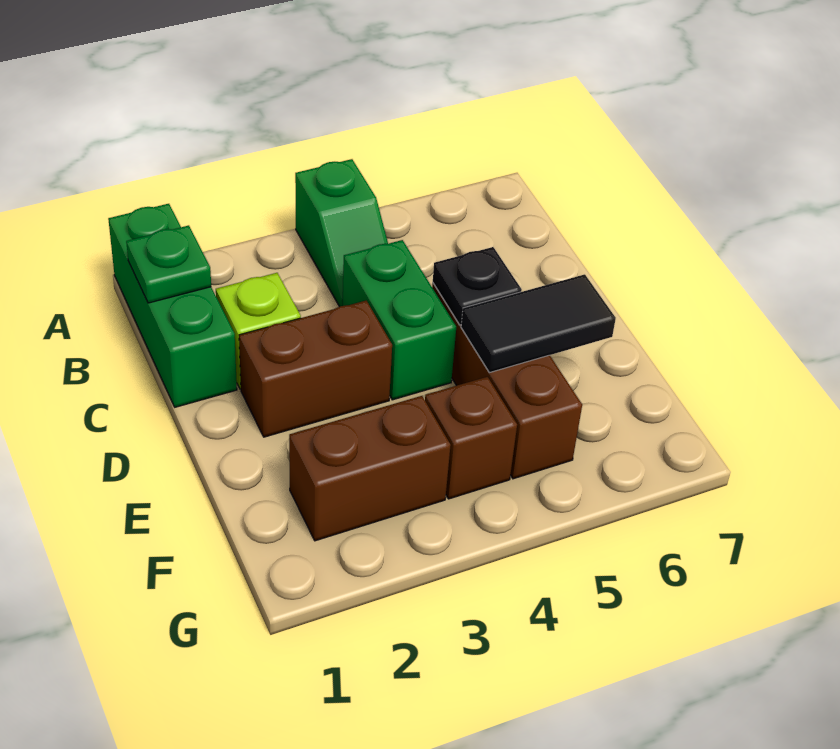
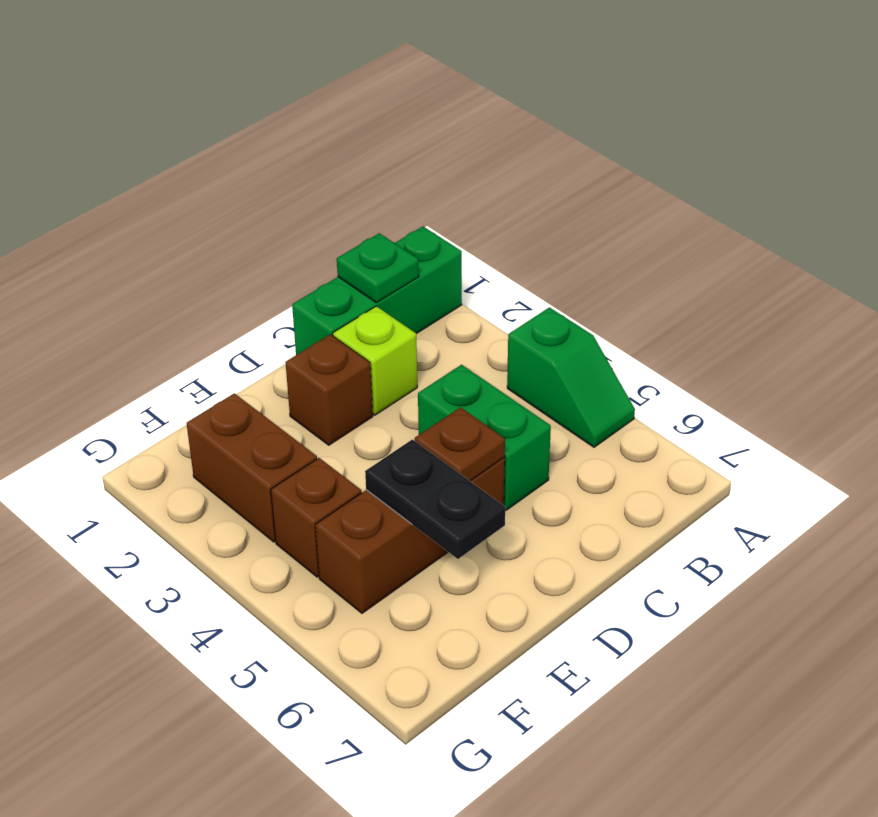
green slope A4:B4 level 1 top A -> green slope A4:A5 level 1 top 4
green brick C4:D4 level 1 -> green brick C4:C5 level 1
brown brick D2:D3 level 1 -> brown brick D2 level 1
black plate D5 level 2 -> brown plate D5 level 2
black tile E5:E6 level 2 -> black plate E5:E6 level 2

